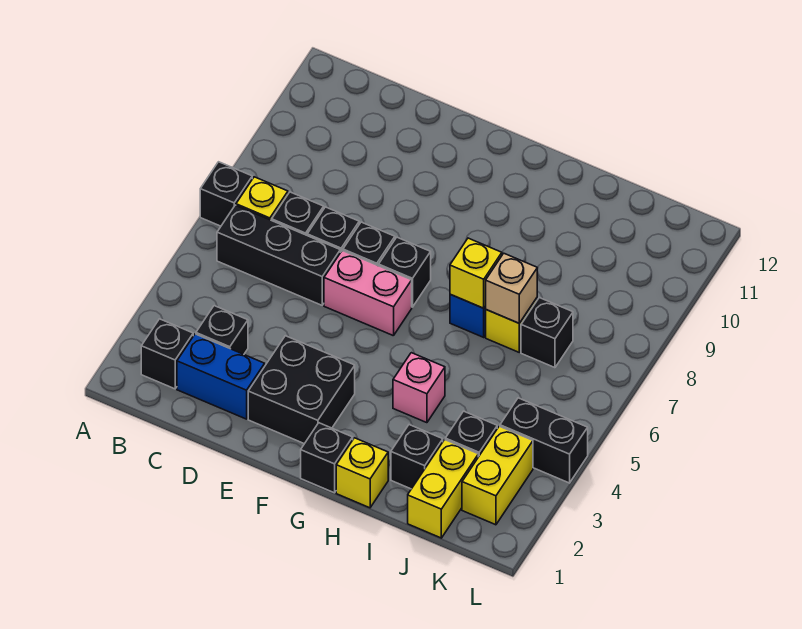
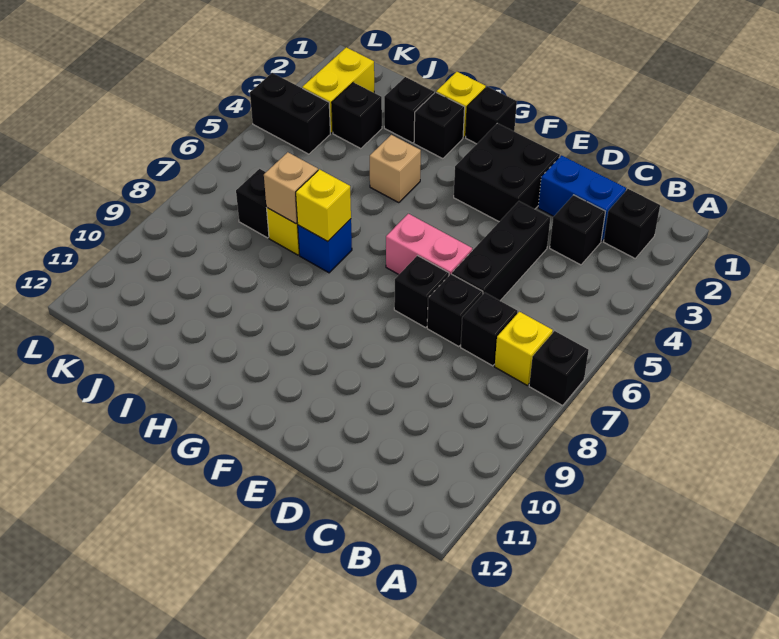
black brick B6:D6 level 1 -> black brick D4:D6 level 1
black brick F7 level 1 -> black brick H2 level 1
pink brick H4 level 1 -> tan brick H4 level 1
yellow brick J1:J2 level 1 -> none

